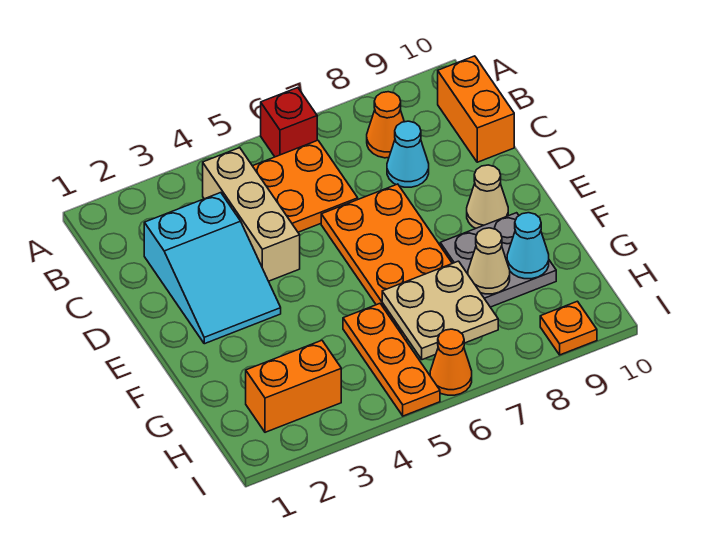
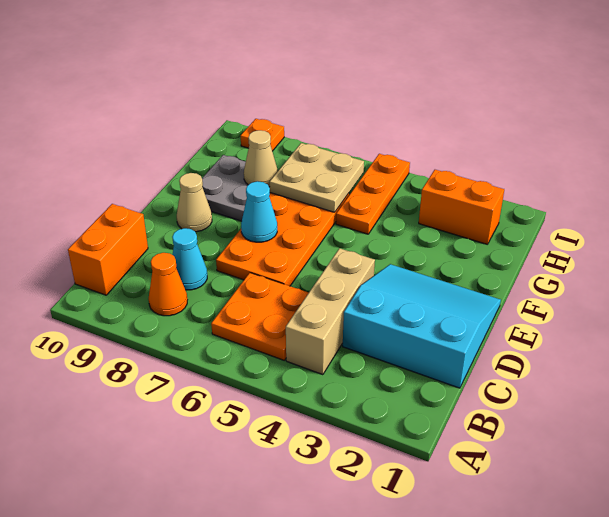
red brick A6 level 1 -> none
cyan slope C2:E3 level 1 top C -> cyan slope C1:E3 level 1 top C
cyan cone G9 level 2 -> cyan cone E7 level 2
orange cone I6 level 1 -> none

